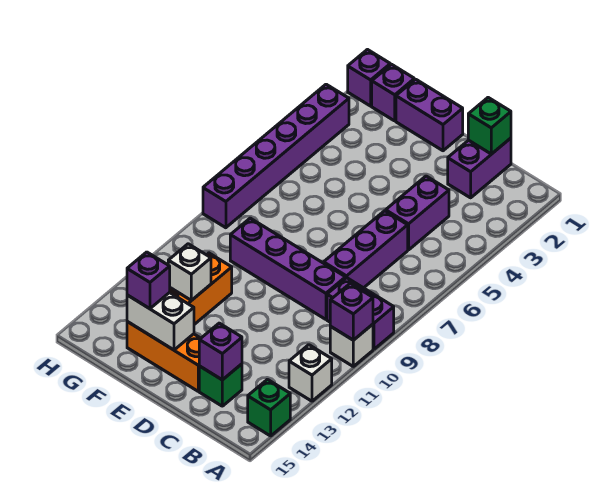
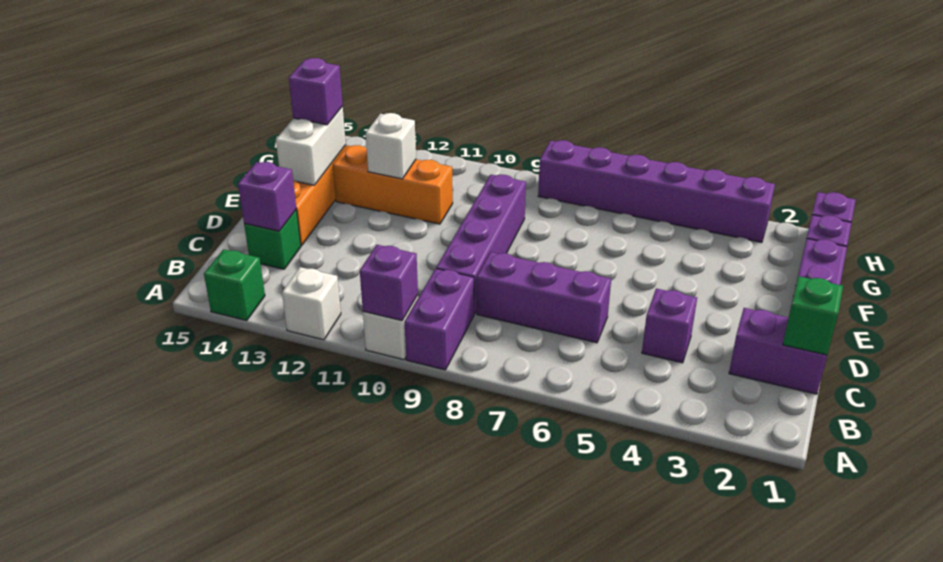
purple brick C4:C5 level 1 -> purple brick C4 level 1

